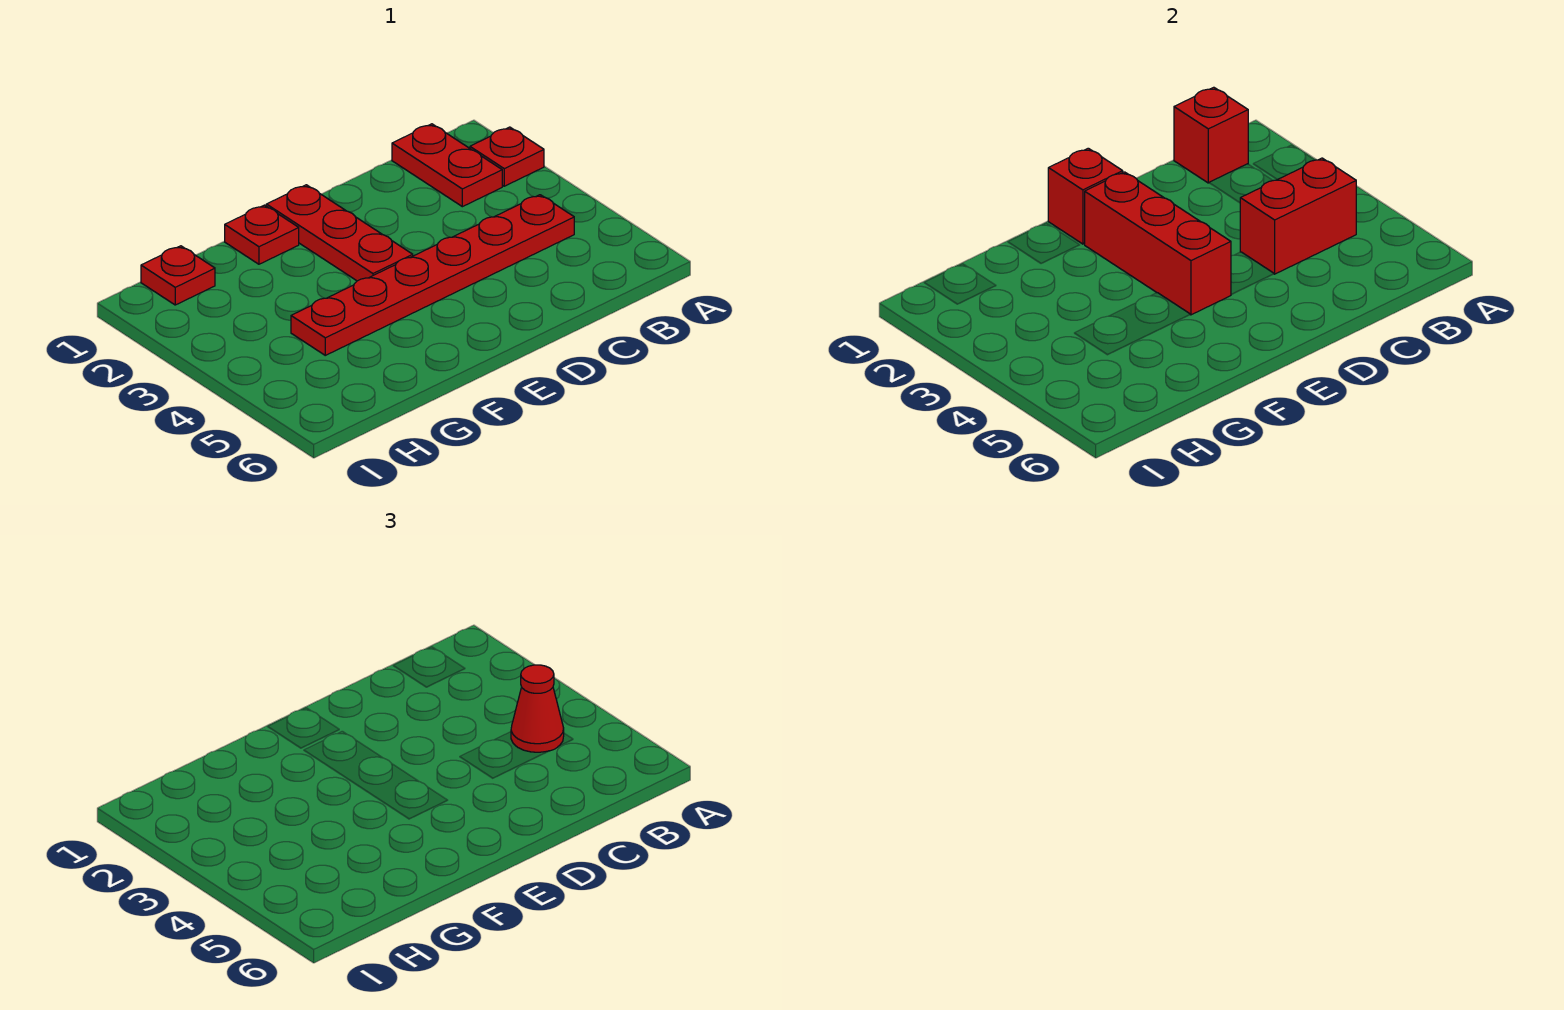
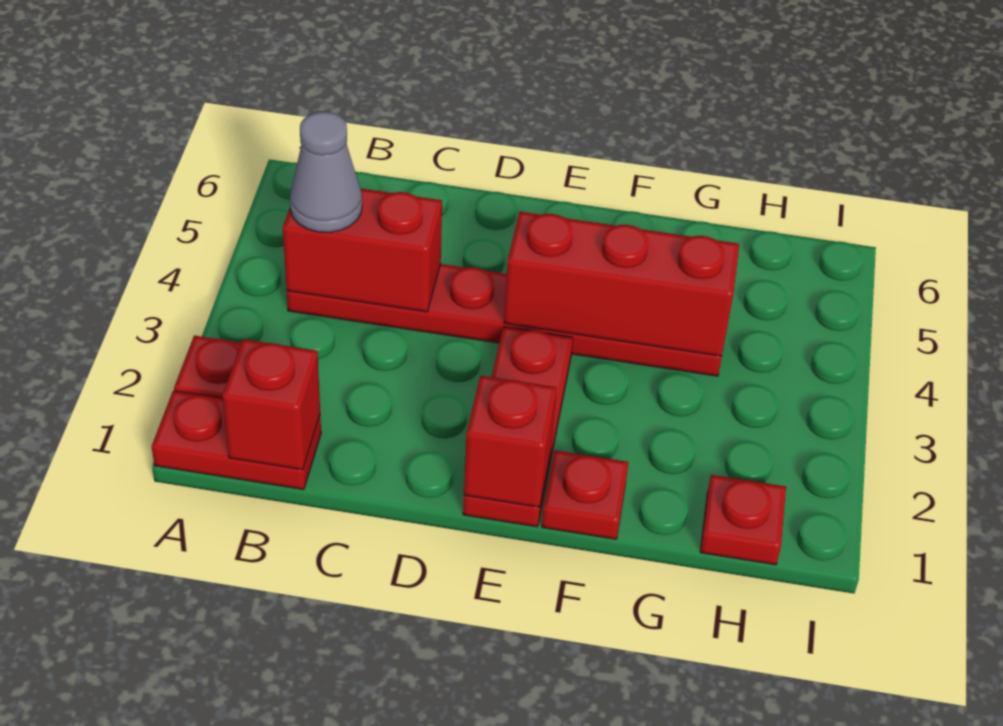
red plate B1:B2 level 1 -> red plate A1:B1 level 1
red cone B4 level 3 -> grey cone B4 level 3
red brick E2:E4 level 2 -> red brick E4:G4 level 2

